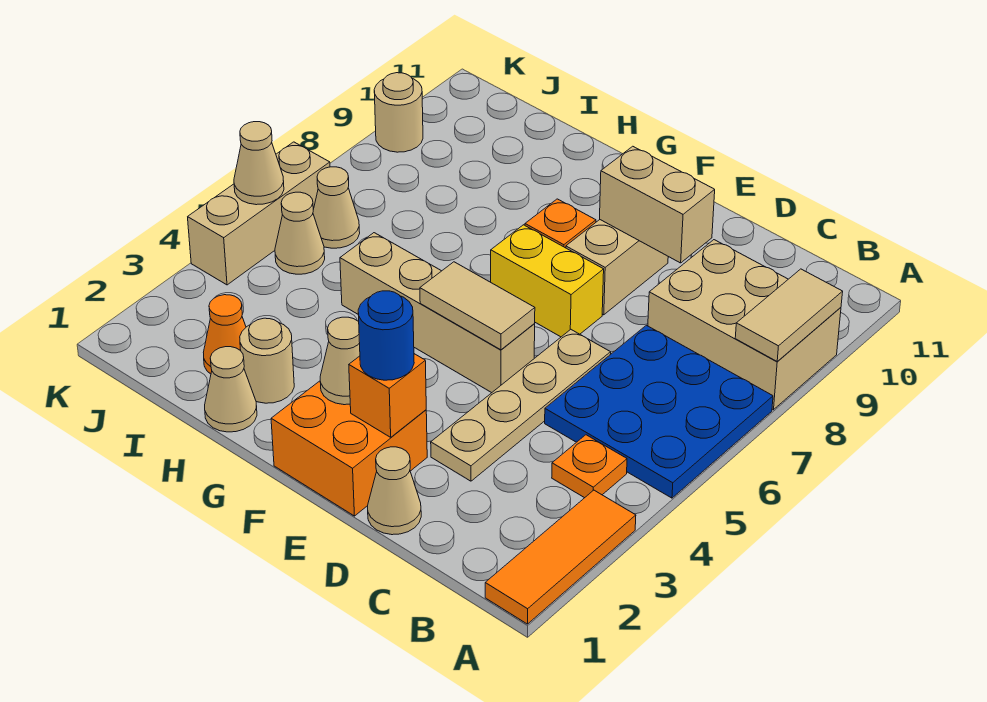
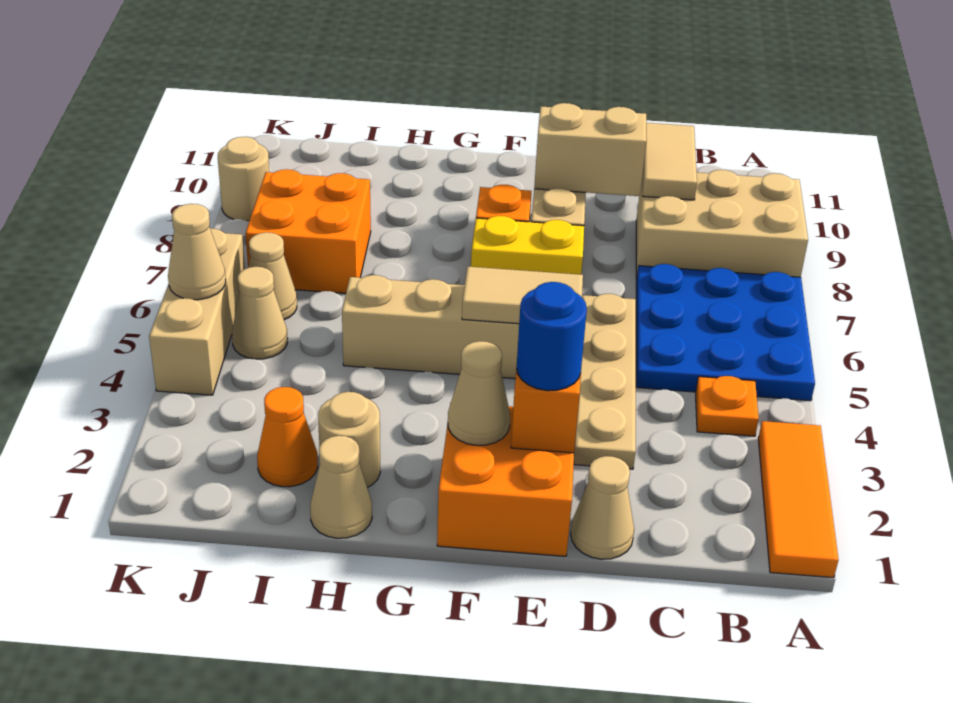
tan tile A8:A9 level 2 -> tan tile C9:C10 level 2
none -> orange brick I7:J8 level 1

